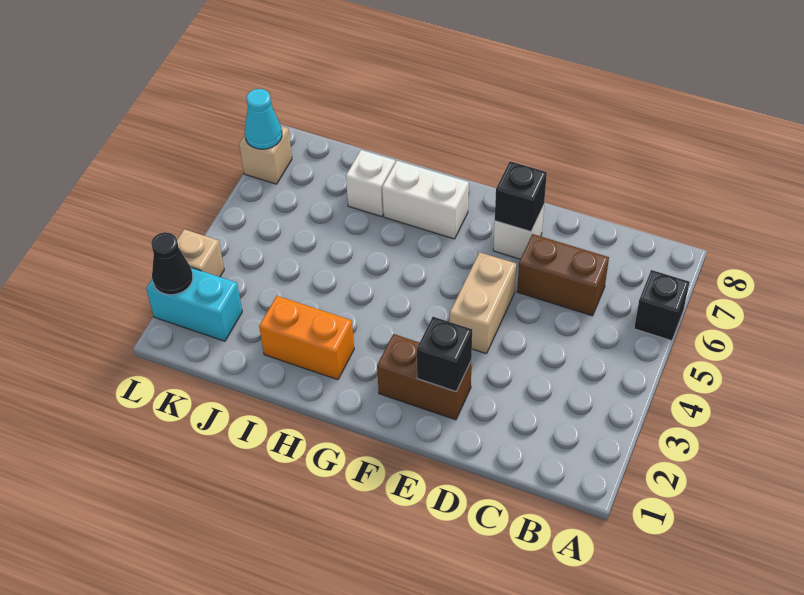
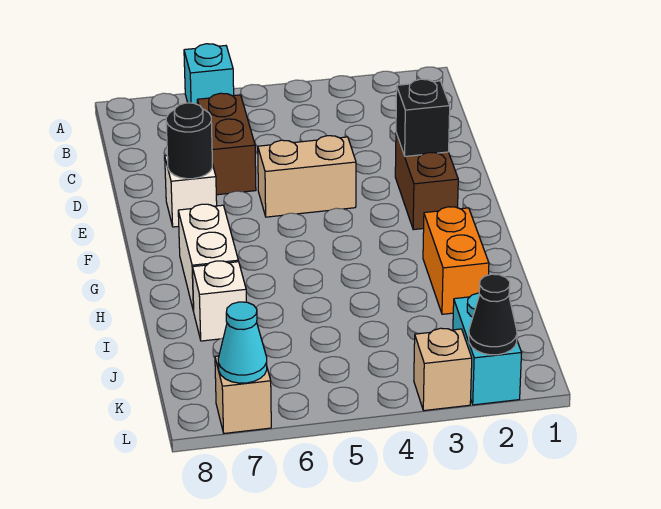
black brick A6 level 1 -> cyan brick A6 level 1
black brick E7 level 2 -> black round brick E7 level 2

